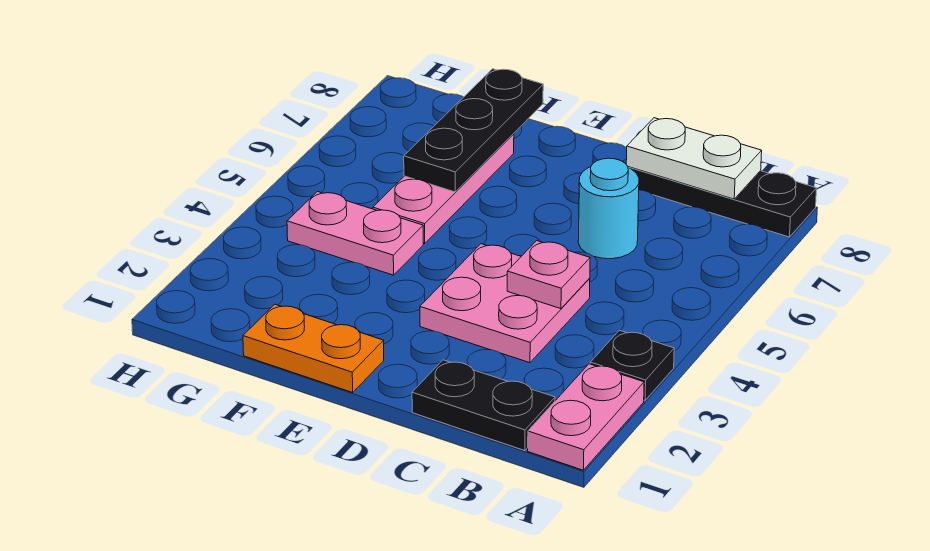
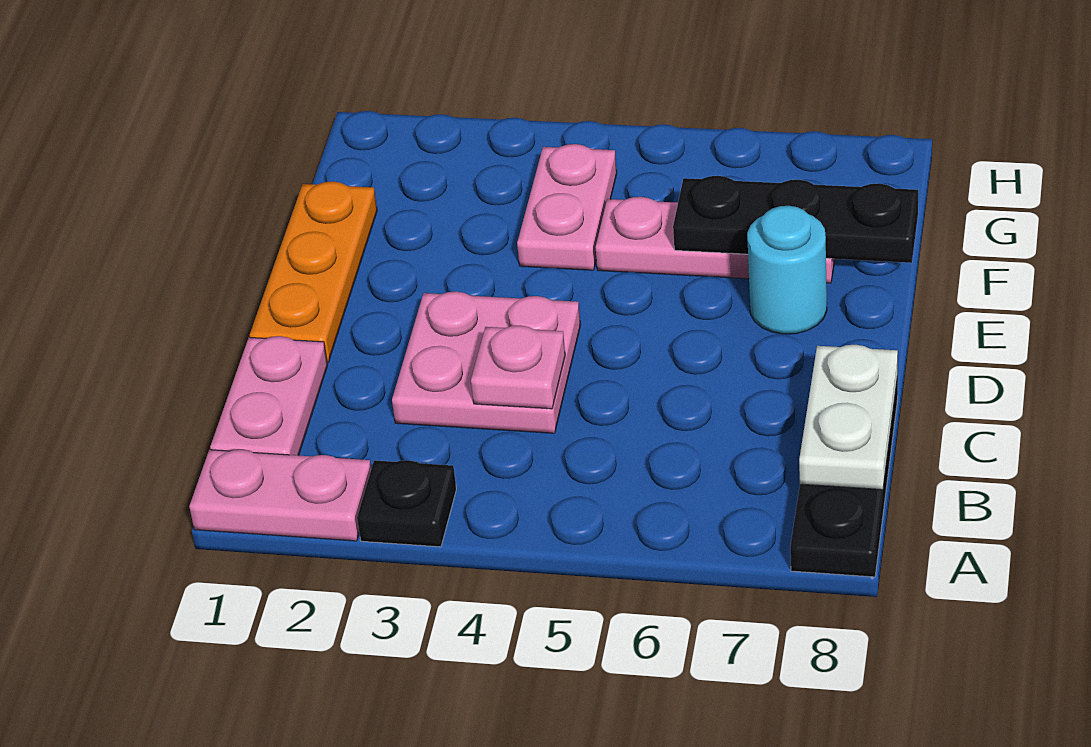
black plate B1:C1 level 1 -> pink plate B1:C1 level 1
cyan round brick C6 level 1 -> cyan round brick E7 level 1
orange plate E1:F1 level 1 -> orange plate D1:F1 level 1

